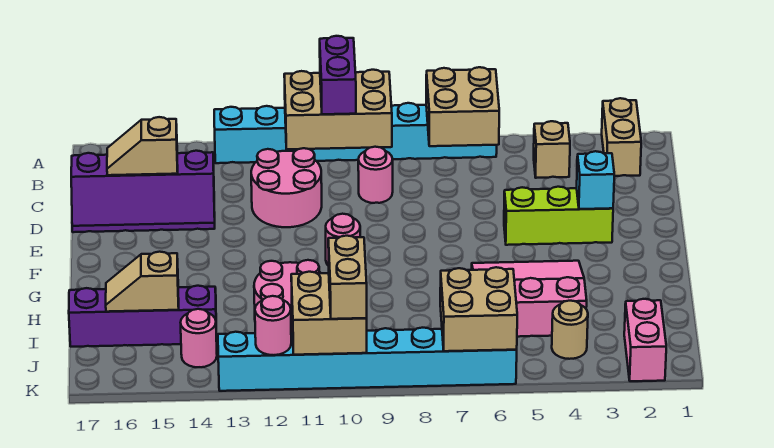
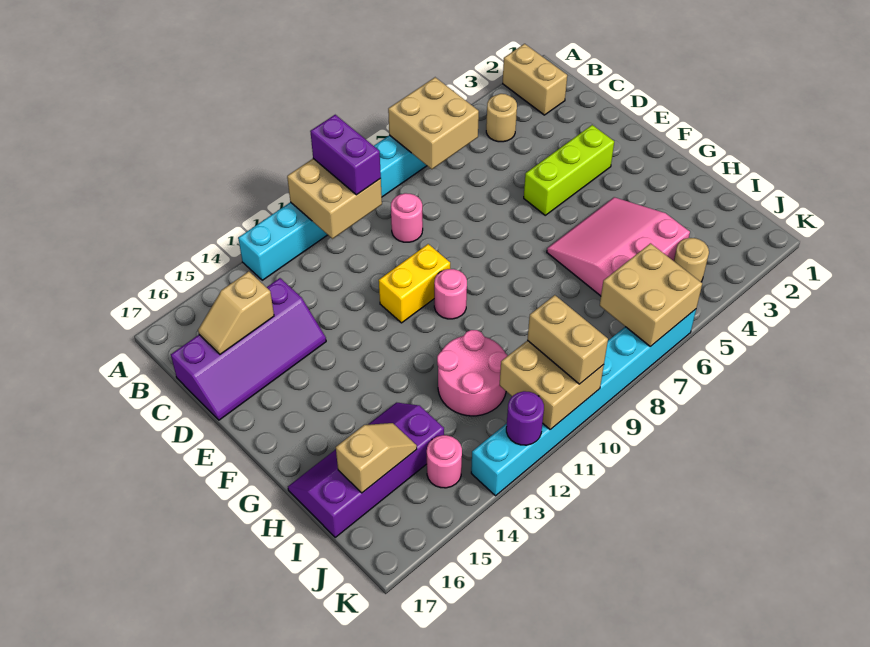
tan brick A9:B11 level 2 -> tan brick A10:B11 level 2
tan brick B4 level 1 -> tan round brick B4 level 1
pink round brick C11:D12 level 1 -> none
cyan brick E3 level 2 -> none
none -> yellow brick E10:E11 level 1
tan slope I15:I16 level 2 top 15 -> tan slope I15:I16 level 2 top 16
pink brick J2:K2 level 1 -> none
pink round brick K12 level 2 -> purple round brick K12 level 2

